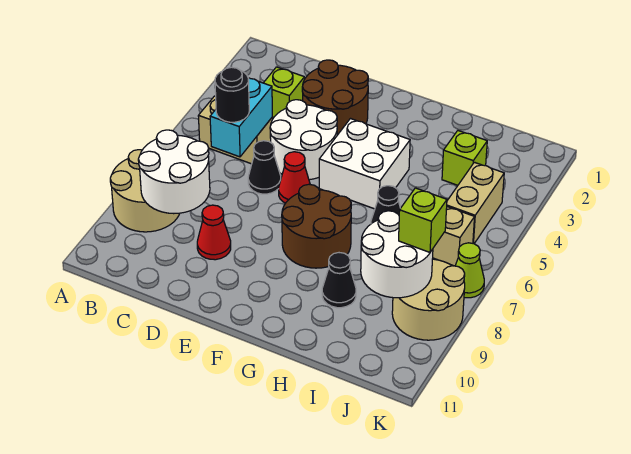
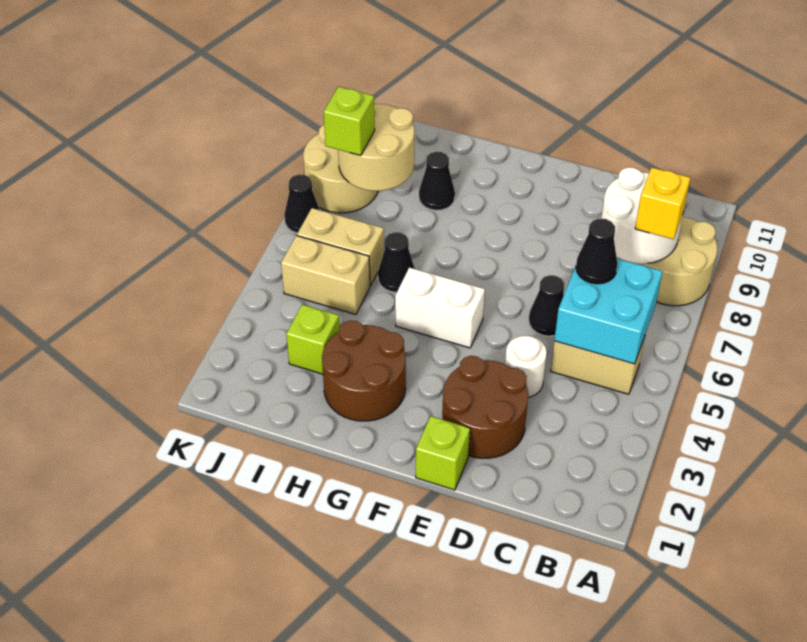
none -> yellow brick B8 level 3
lime brick C3 level 1 -> lime brick E1 level 1
cyan brick C5:C6 level 2 -> cyan brick B5:C6 level 2
black round brick C6 level 3 -> black cone C6 level 3
white round brick D4:E5 level 1 -> white round brick D4 level 1
red cone D9 level 1 -> none
red cone E6 level 1 -> none
white brick F4:G5 level 1 -> white brick F5:G5 level 1
brown round brick F7:G8 level 1 -> brown round brick G2:H3 level 1
white round brick I8:J9 level 2 -> tan round brick I8:J9 level 2
tan brick J4:J5 level 1 -> tan brick I5:J5 level 1
lime cone K7 level 1 -> black cone K7 level 1

